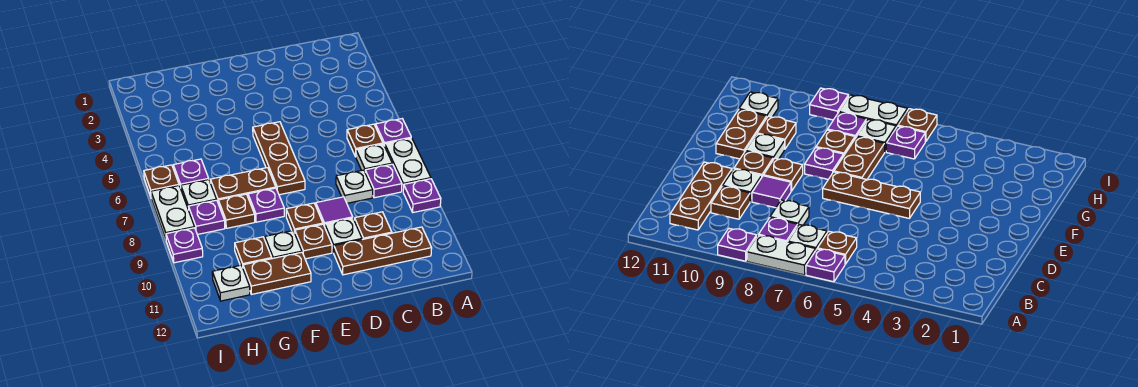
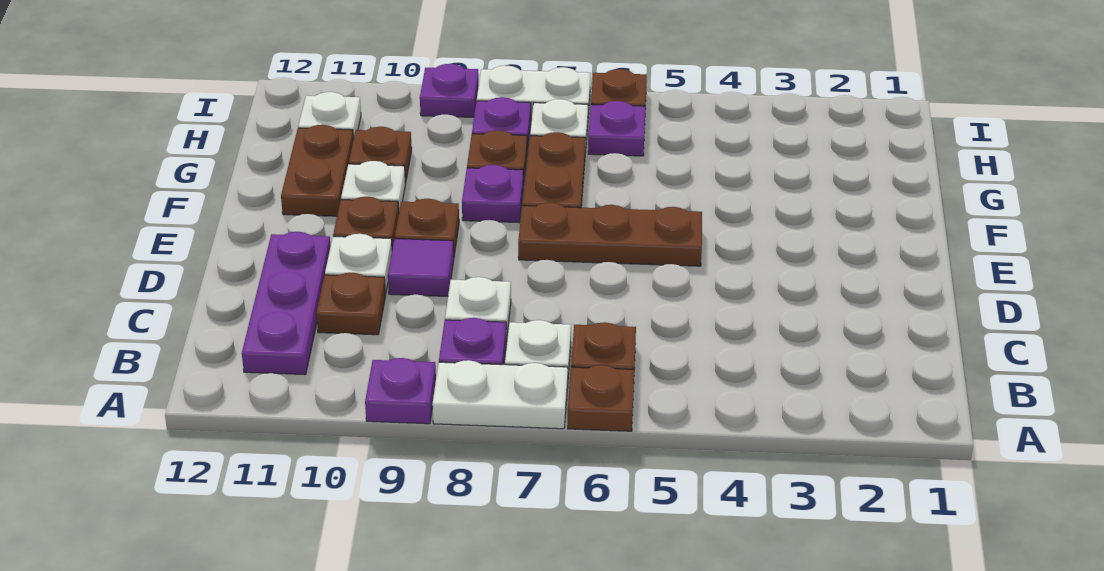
purple plate A6 level 1 -> brown plate A6 level 1
brown plate B11:D11 level 1 -> purple plate B11:D11 level 1

